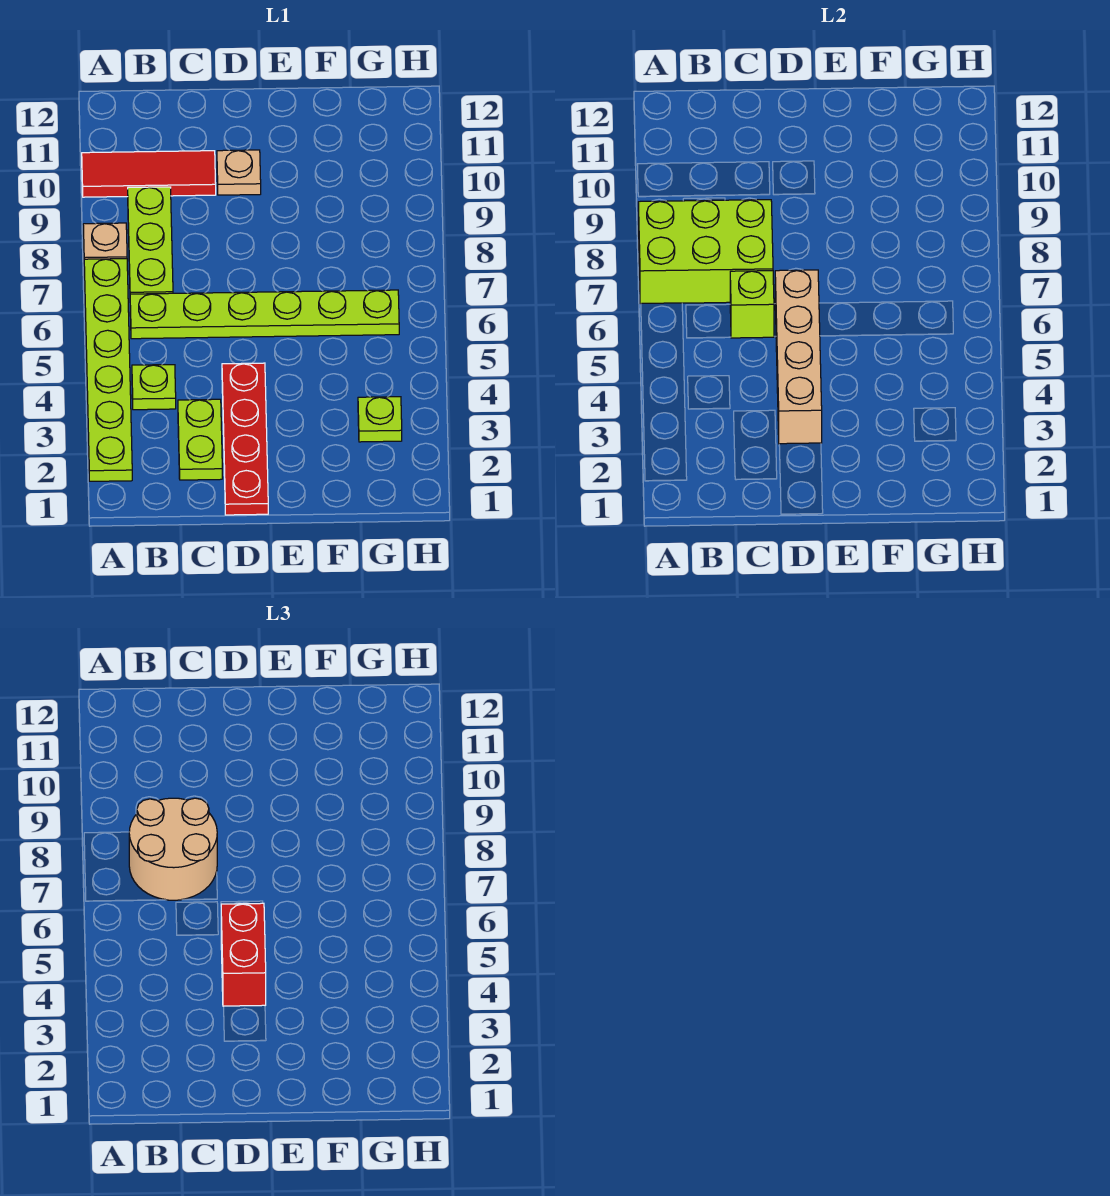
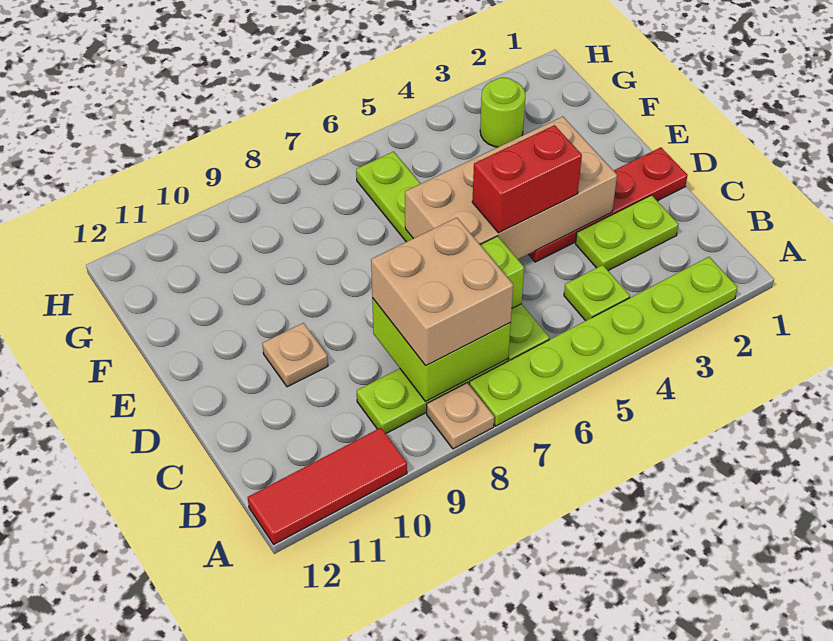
lime brick A7:C8 level 2 -> lime brick B7:C8 level 2
red tile A10:C10 level 1 -> red tile A10:A12 level 1
tan round brick B7:C8 level 3 -> tan brick B7:C8 level 3
tan brick D3:D6 level 2 -> tan brick D3:E6 level 2
lime plate G3 level 1 -> lime round brick G3 level 1

